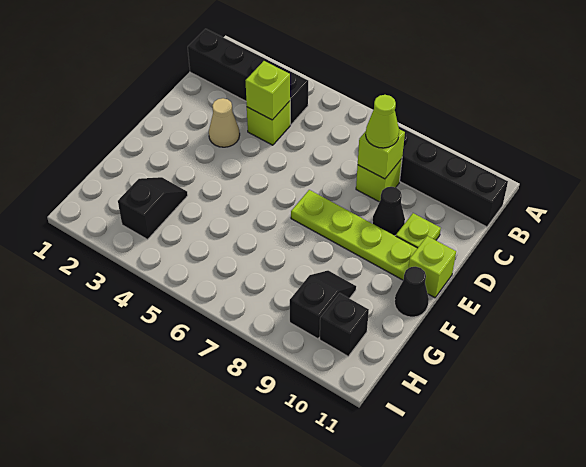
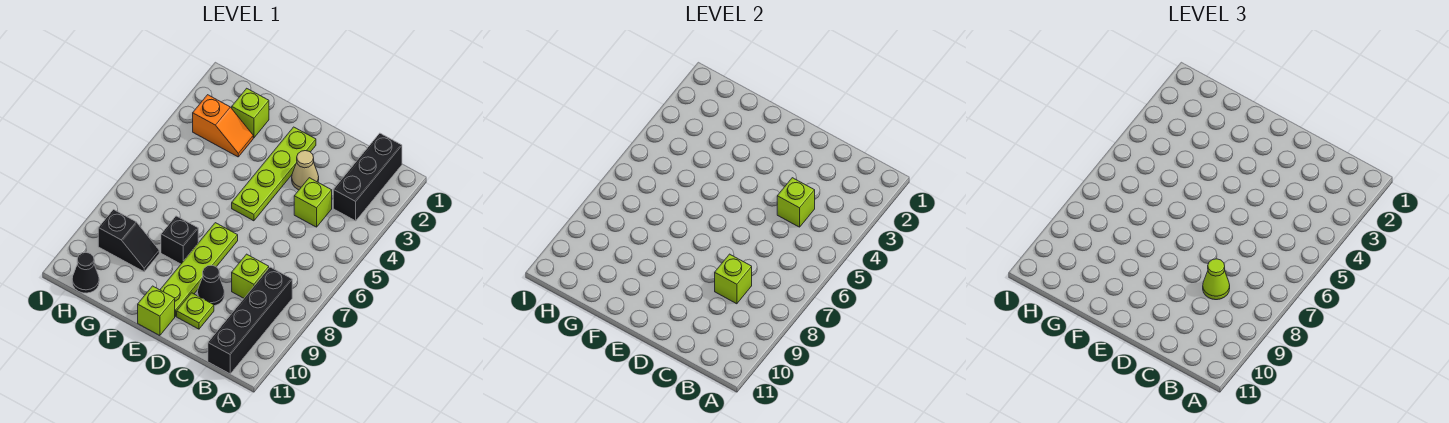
black brick B1:B4 level 1 -> black brick B1:B3 level 1
none -> lime plate E2:E5 level 1
black cone F11 level 1 -> black cone H11 level 1
none -> lime brick G2 level 1
black slope G3:H3 level 1 top H -> orange slope G3:H3 level 1 top H
black brick H10 level 1 -> black brick F8 level 1

